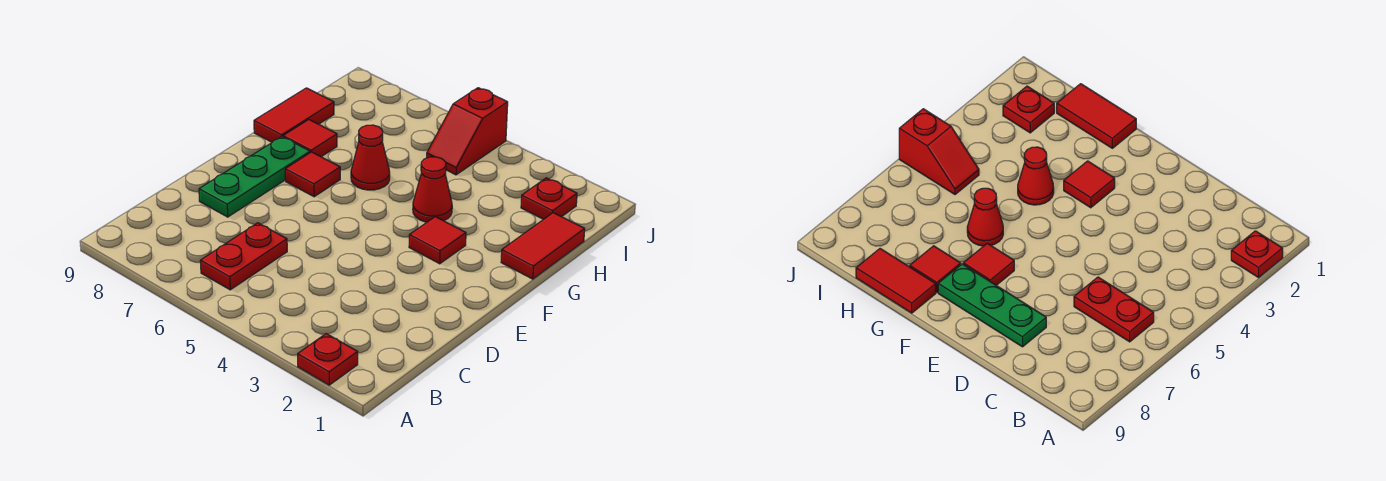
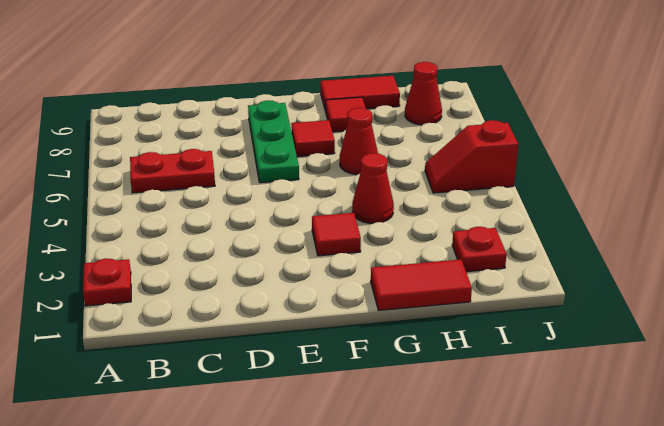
green plate D8:F8 level 1 -> green plate E6:E8 level 1
none -> red cone I8 level 1

